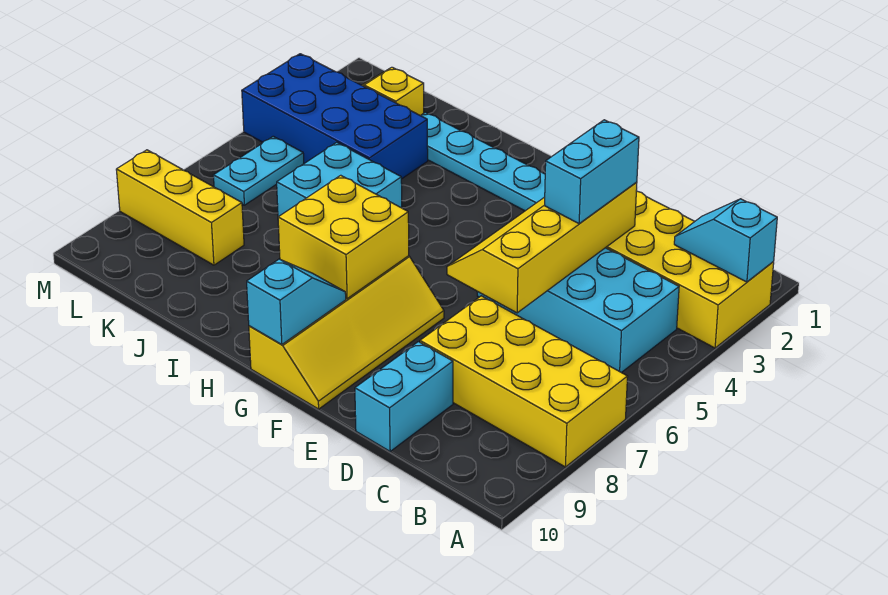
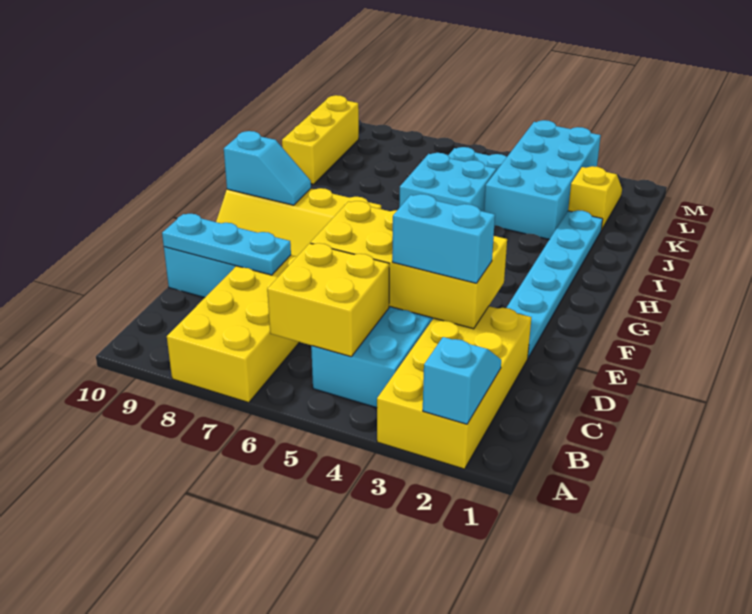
yellow slope D3:E6 level 2 top D -> yellow brick D3:E6 level 2
none -> cyan plate D8:D10 level 2
yellow brick G7:H8 level 2 -> yellow brick B5:C6 level 2
blue brick J3:M4 level 1 -> cyan brick J3:M4 level 1
yellow brick K8:M8 level 1 -> yellow brick J10:L10 level 1

